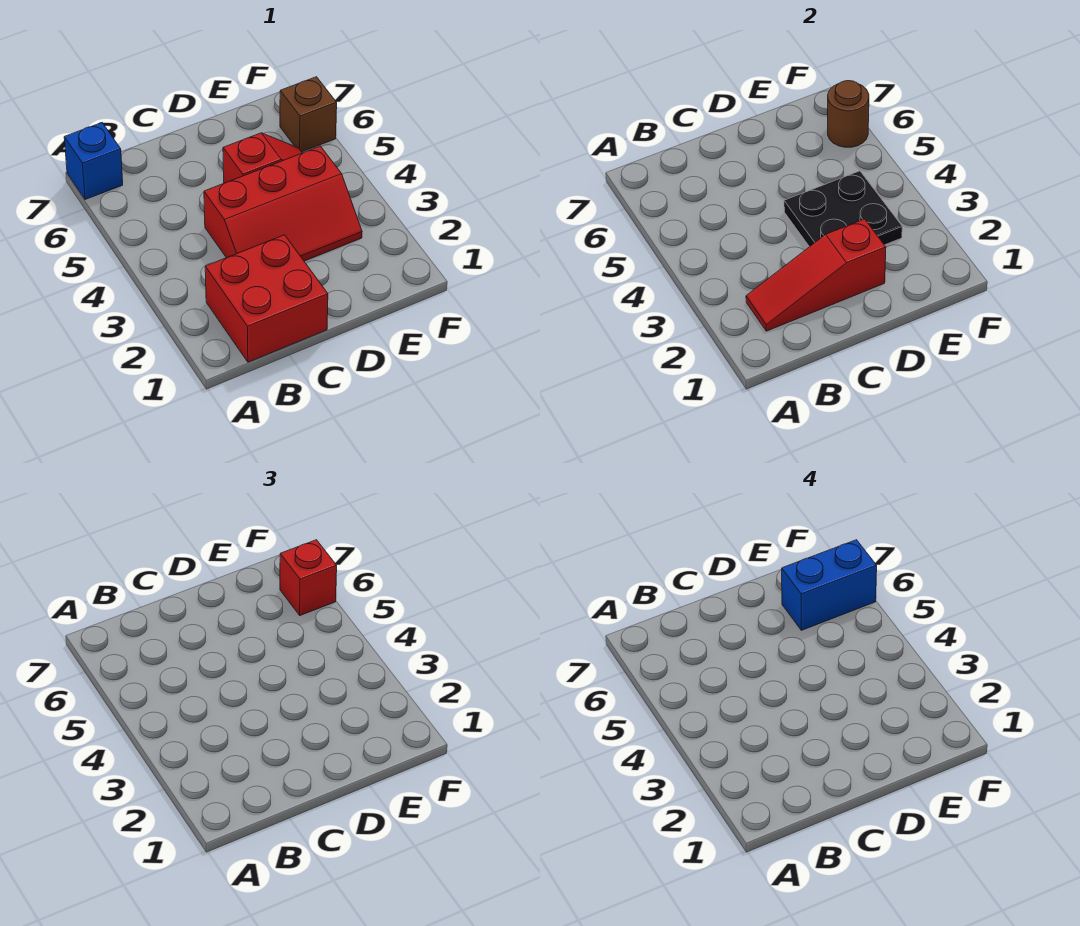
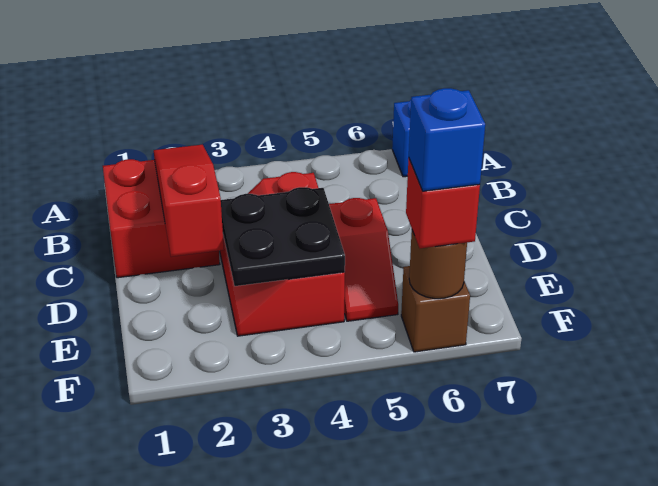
blue brick E6:F6 level 4 -> blue brick F6 level 4

